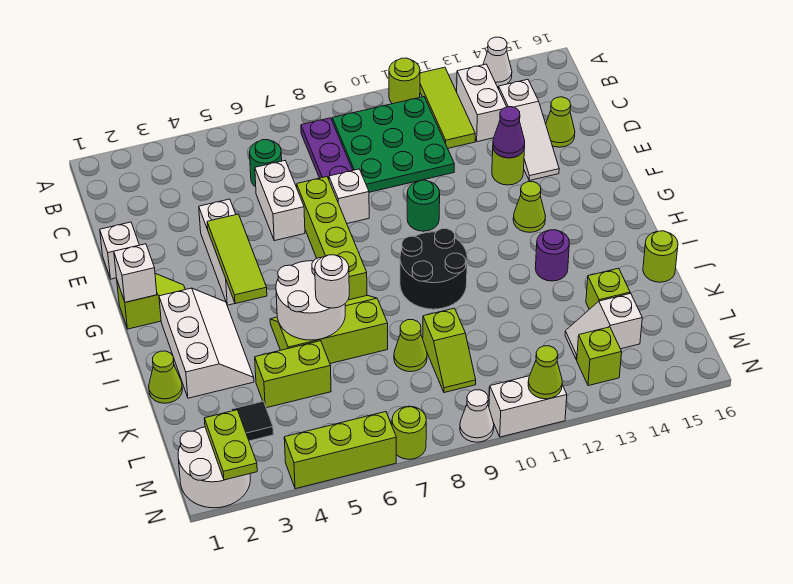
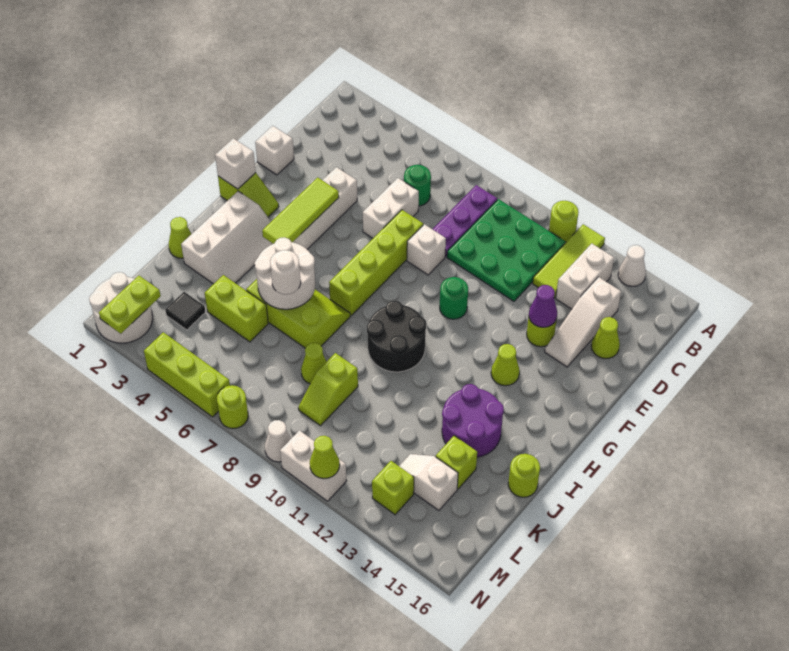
purple round brick I13 level 1 -> purple round brick I13:J14 level 1

